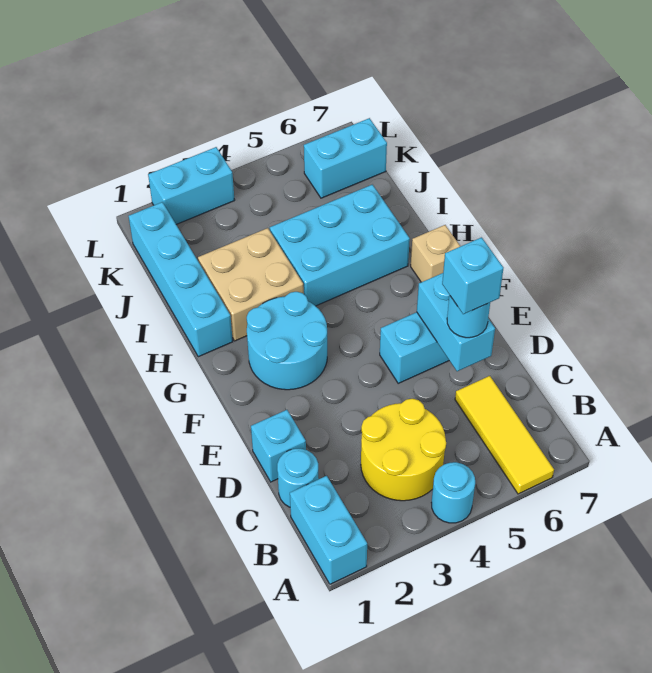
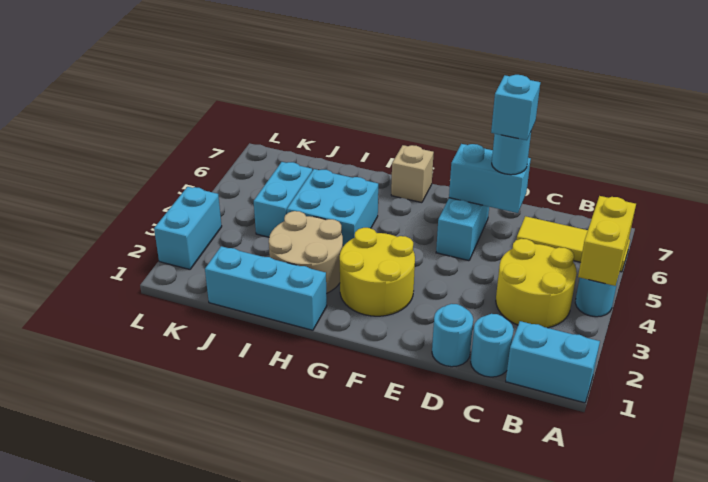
none -> yellow brick A4:A5 level 2
cyan brick D1 level 1 -> cyan round brick D1 level 1
cyan round brick F2:G3 level 1 -> yellow round brick F2:G3 level 1
cyan brick H1:K1 level 1 -> cyan brick H1:J1 level 1
tan brick H2:I3 level 1 -> tan round brick H2:I3 level 1
cyan brick H4:I6 level 1 -> cyan brick H4:I5 level 1
cyan brick K6:K7 level 1 -> cyan brick J4:J5 level 1

